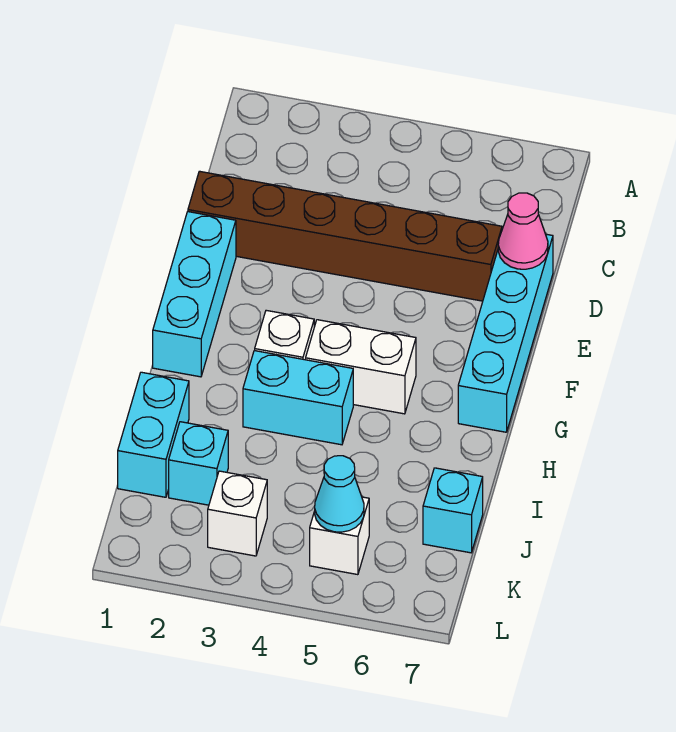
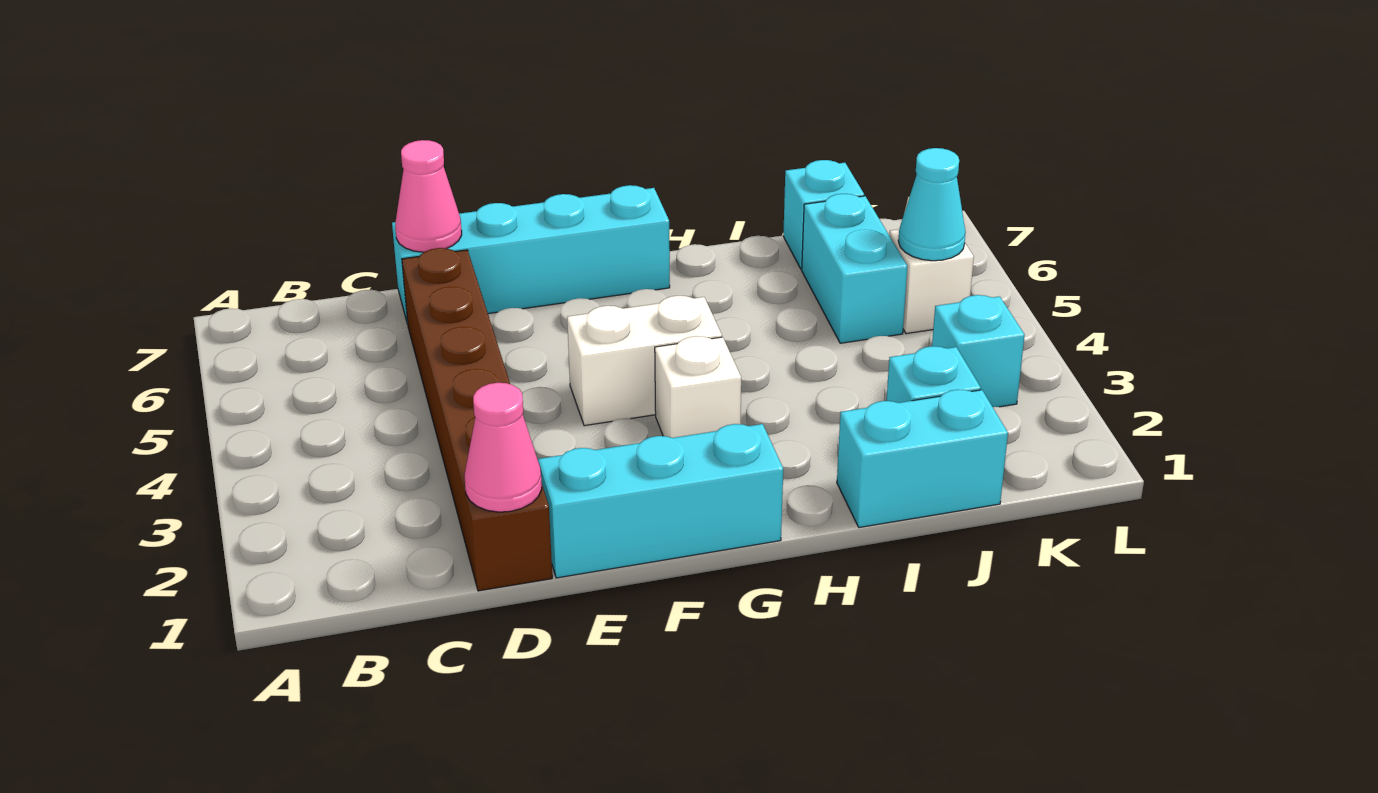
none -> pink cone D1 level 2
white brick G4:G5 level 1 -> white brick F4:G4 level 1
cyan brick H3:H4 level 1 -> cyan brick J5:J6 level 1
white brick K3 level 1 -> cyan brick K3 level 1

